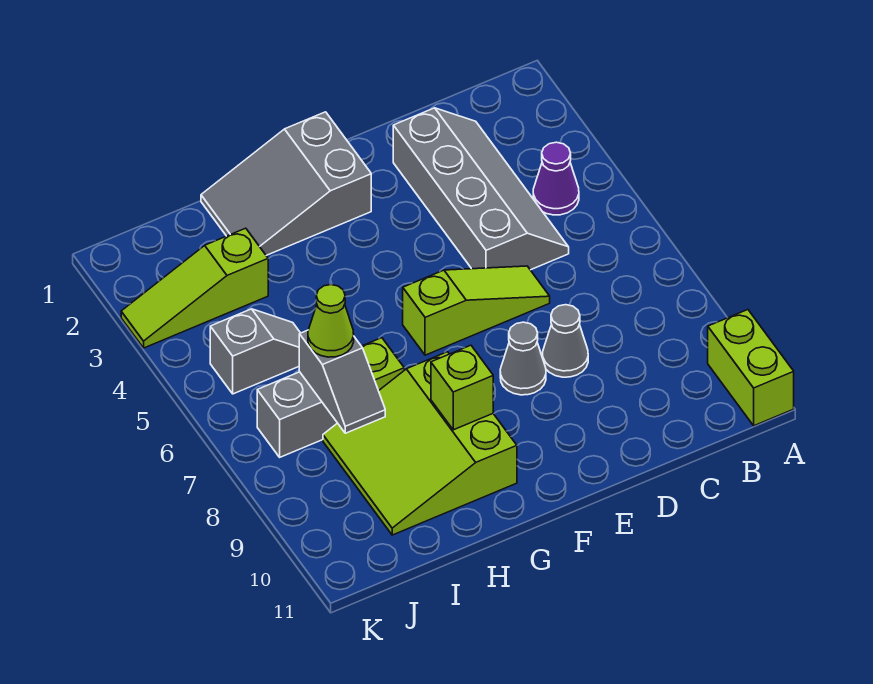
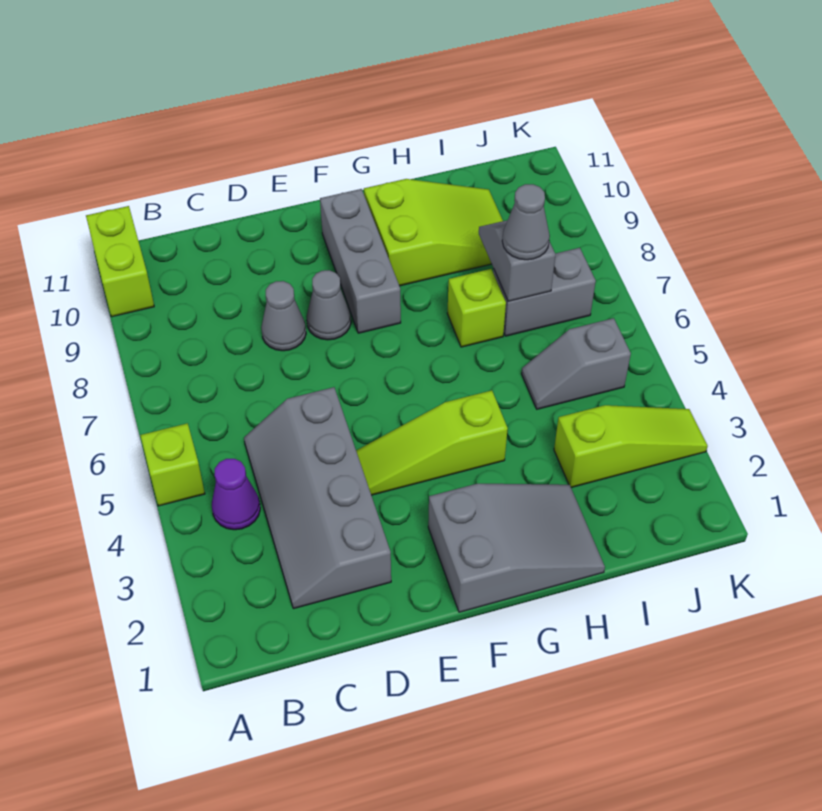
lime slope D6:F6 level 1 top F -> lime slope E4:G4 level 1 top G
none -> grey brick F8:F10 level 1
lime slope G8:I10 level 1 top G -> lime slope G9:I10 level 1 top G
lime brick G9 level 2 -> lime brick A5 level 1
lime cone I7 level 3 -> grey cone I7 level 3

